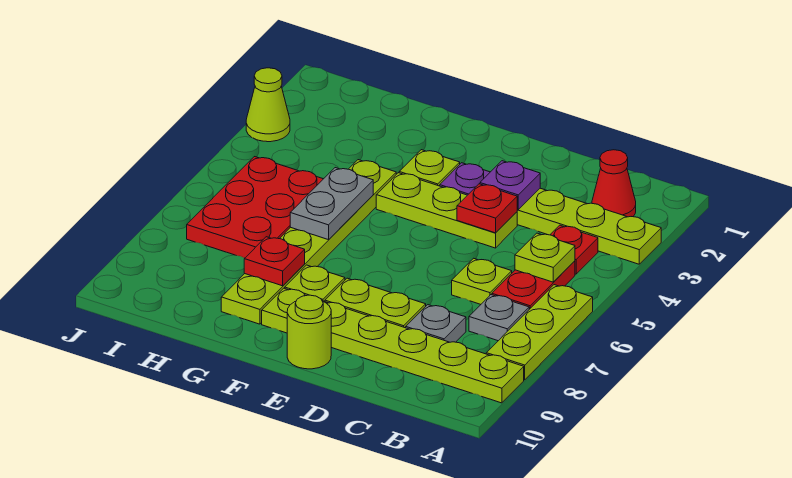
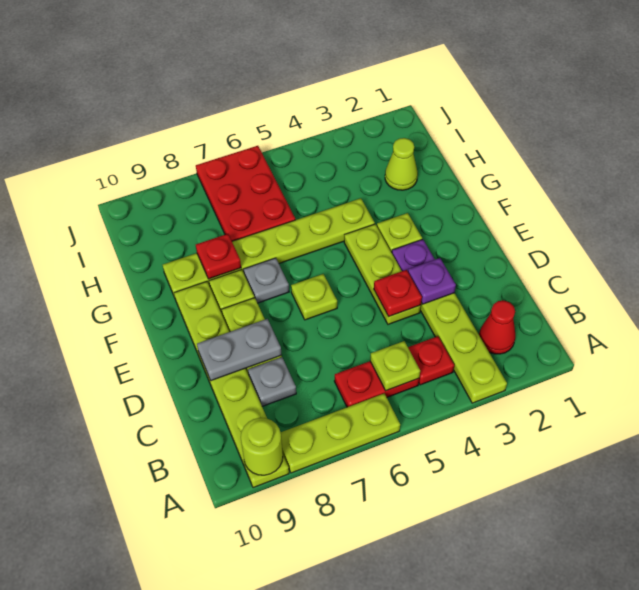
grey plate B7 level 1 -> grey plate F7 level 1
lime plate C6 level 1 -> lime plate E6 level 1
lime round brick E10 level 1 -> lime round brick A9 level 2
grey plate G5:G6 level 2 -> grey plate D8:D9 level 2
red plate H5:I7 level 1 -> red plate H6:J7 level 1
lime cone J3 level 1 -> lime cone H2 level 1

